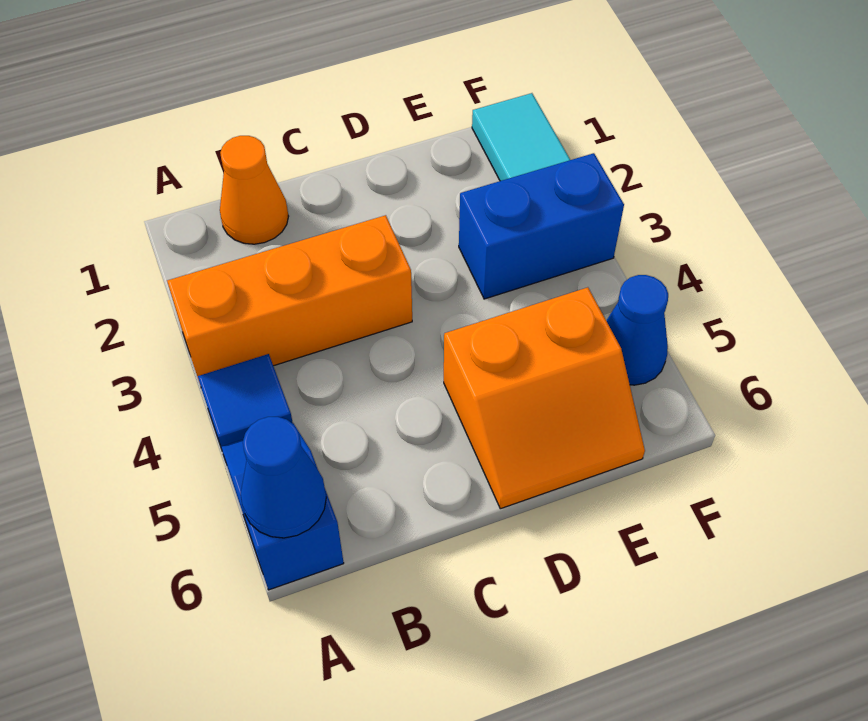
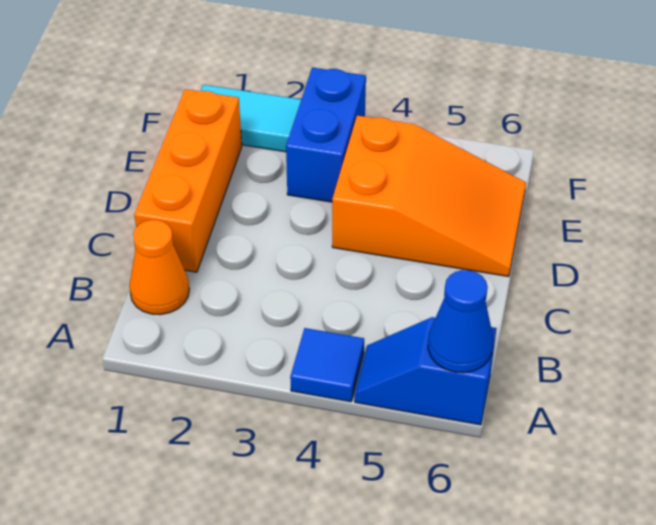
orange brick A3:C3 level 1 -> orange brick C1:E1 level 1
orange slope D5:E6 level 1 top 5 -> orange slope D4:E6 level 1 top 4
blue cone F5 level 1 -> none

